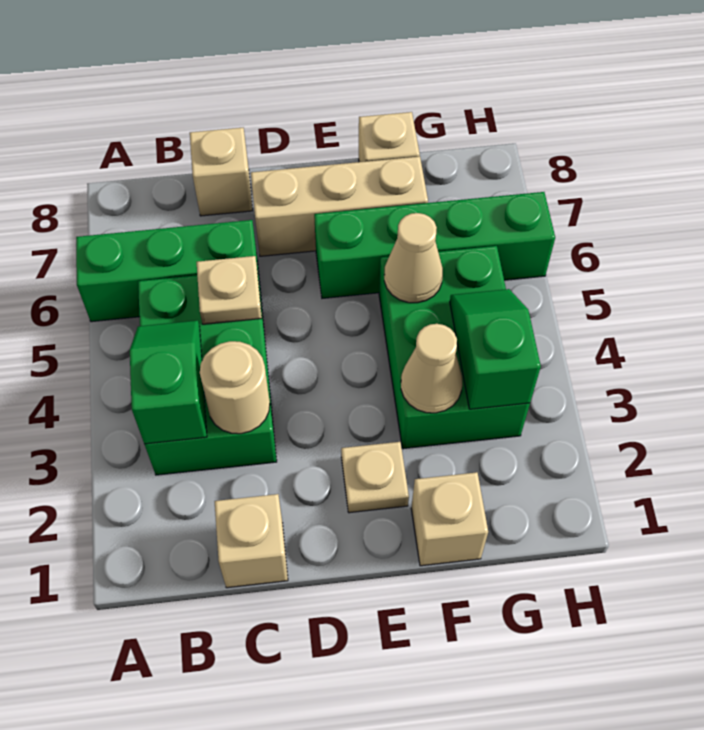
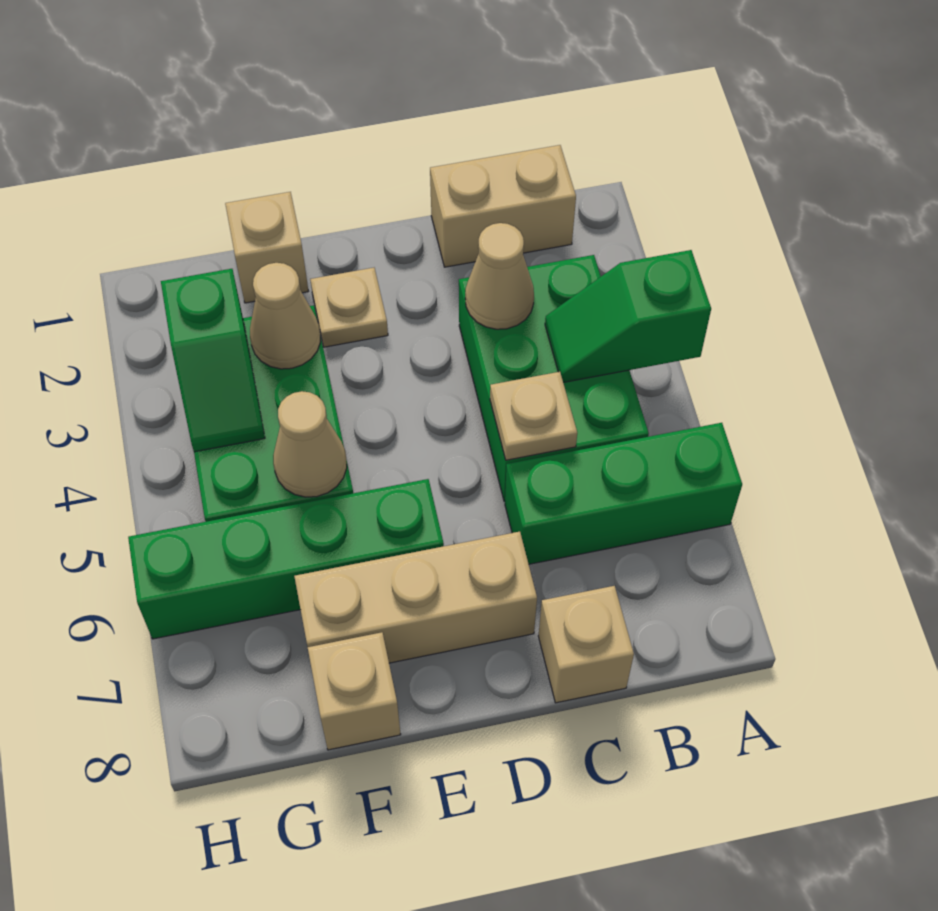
green slope B3:B4 level 2 top 3 -> green slope A4:B4 level 2 top A
tan brick C1 level 1 -> tan brick B1:C1 level 1
tan round brick C3 level 2 -> tan cone C3 level 2

